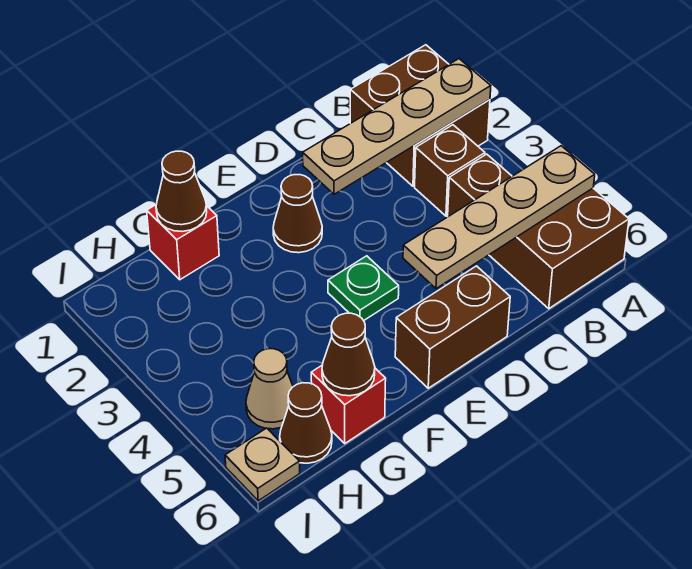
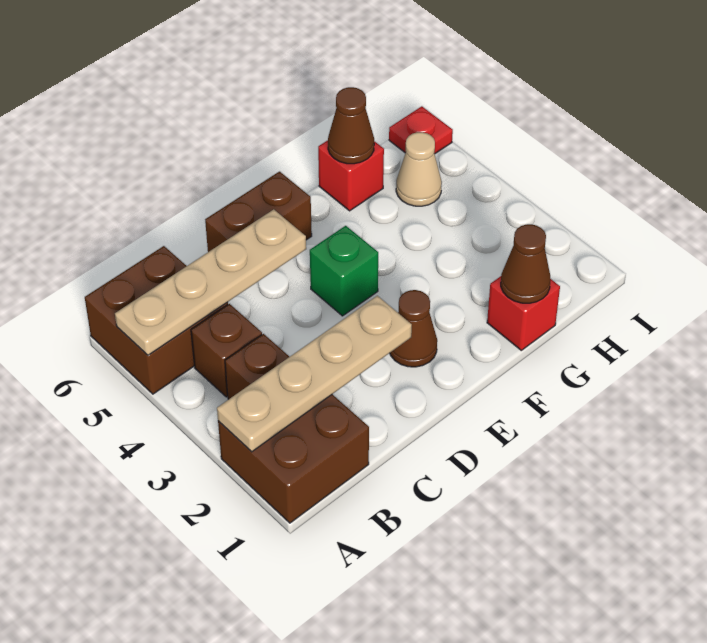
green plate E4 level 1 -> green brick E4 level 1
brown cone H6 level 1 -> none
tan plate I6 level 1 -> red plate I6 level 1

